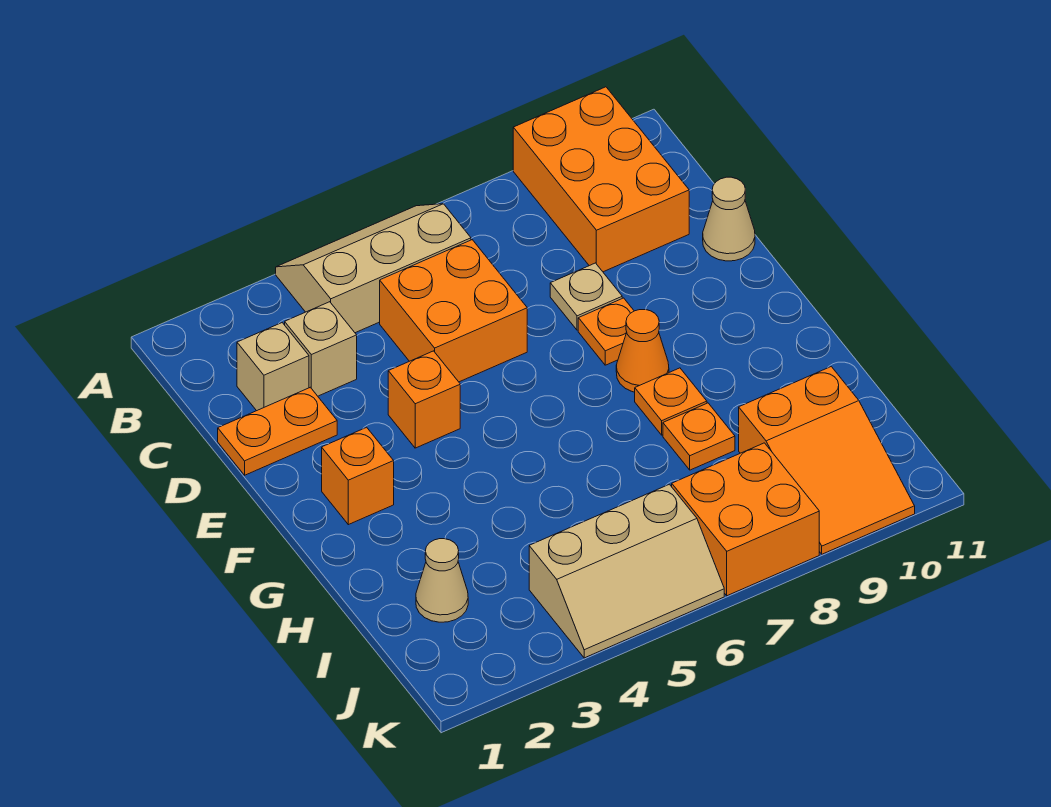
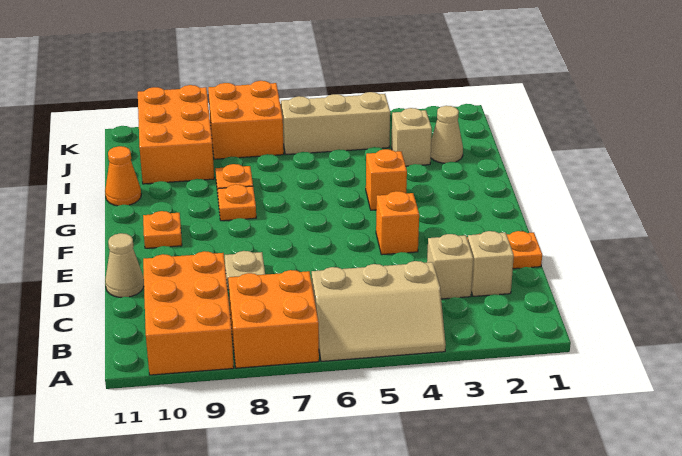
orange brick C5:D6 level 1 -> orange brick A7:B8 level 1
orange plate E8 level 1 -> orange plate F10 level 1
orange brick F2 level 1 -> orange brick G4 level 1
orange cone F8 level 1 -> orange cone H11 level 1
none -> tan brick I3 level 1
orange slope I9:K10 level 1 top I -> orange brick I9:K10 level 1

